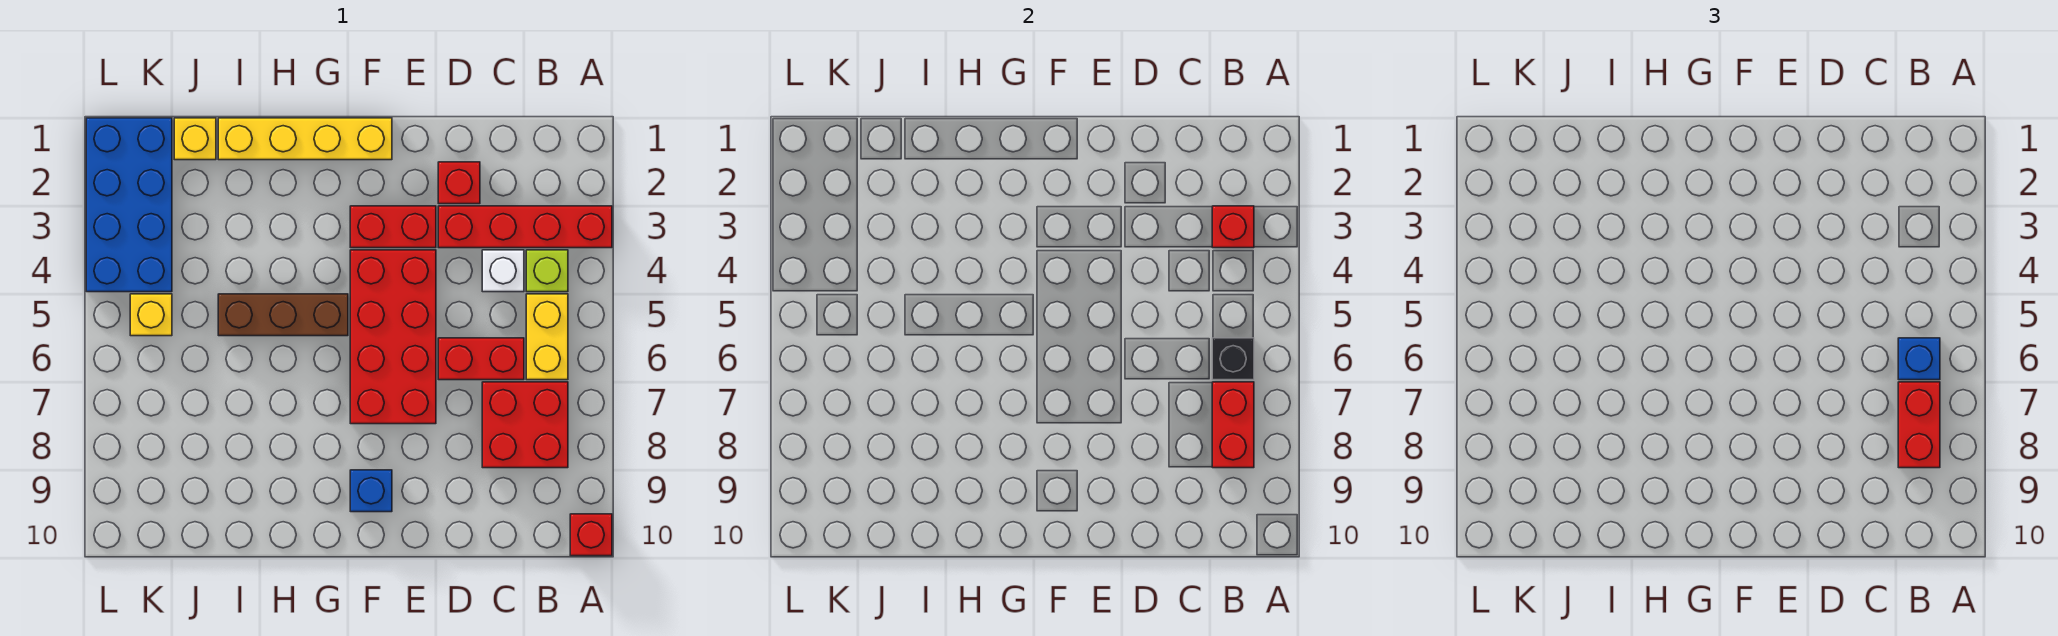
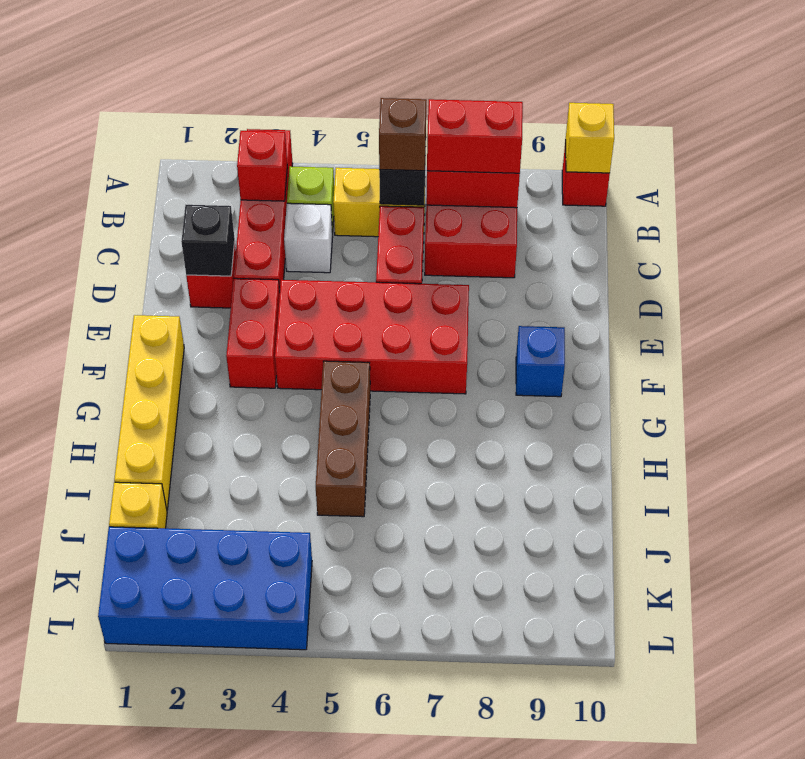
blue brick B6 level 3 -> brown brick B6 level 3
none -> black brick D2 level 2
yellow brick K5 level 1 -> yellow brick A10 level 2

